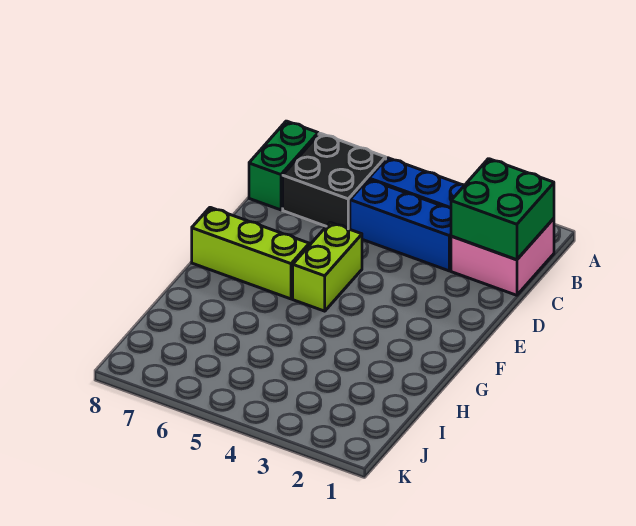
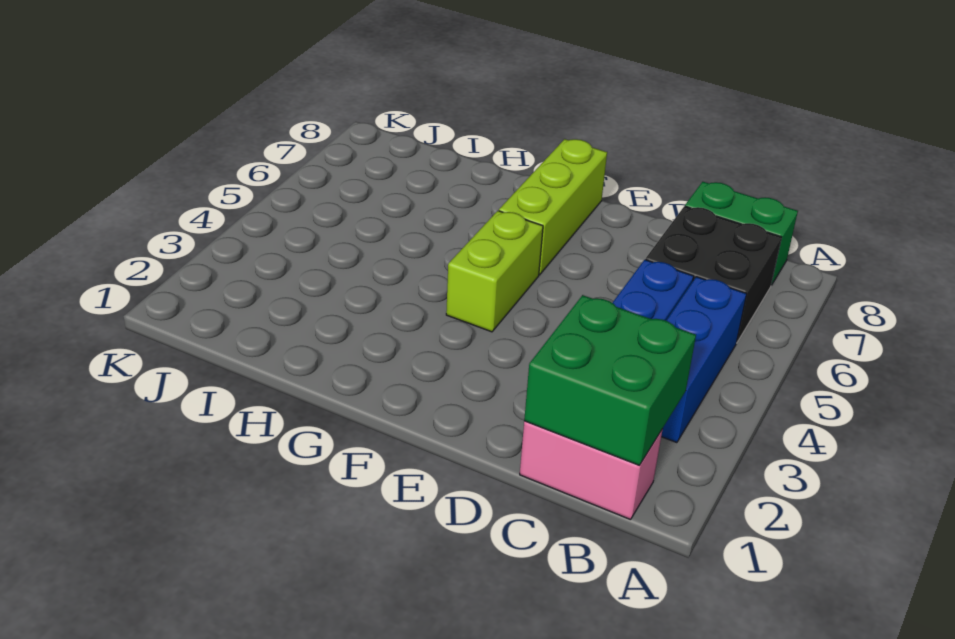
pink brick B1:C2 level 1 -> pink brick B1:C1 level 1
lime brick E5:F5 level 1 -> lime brick F4:F5 level 1

